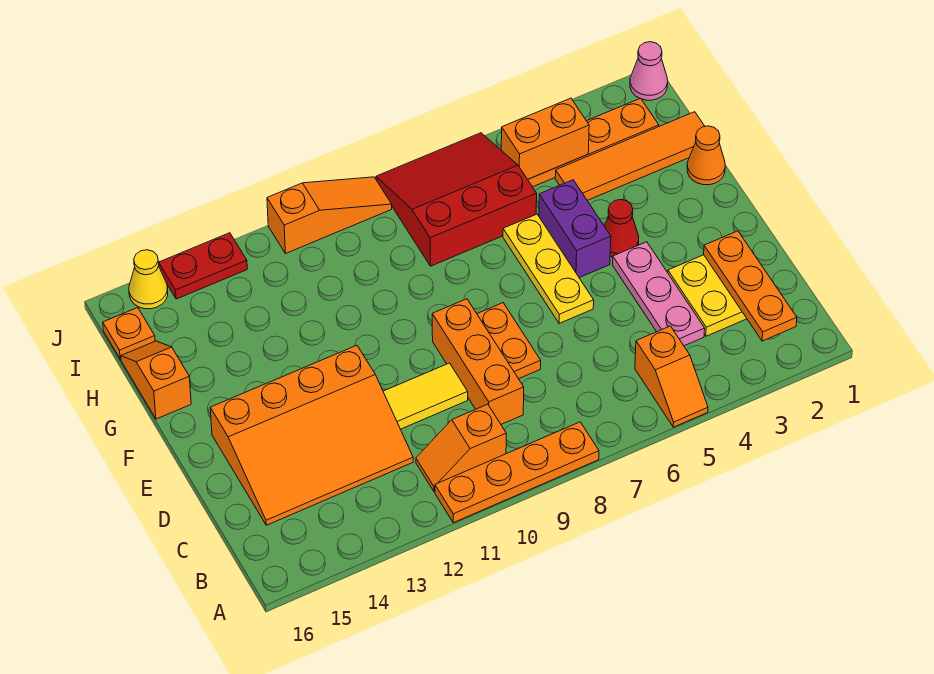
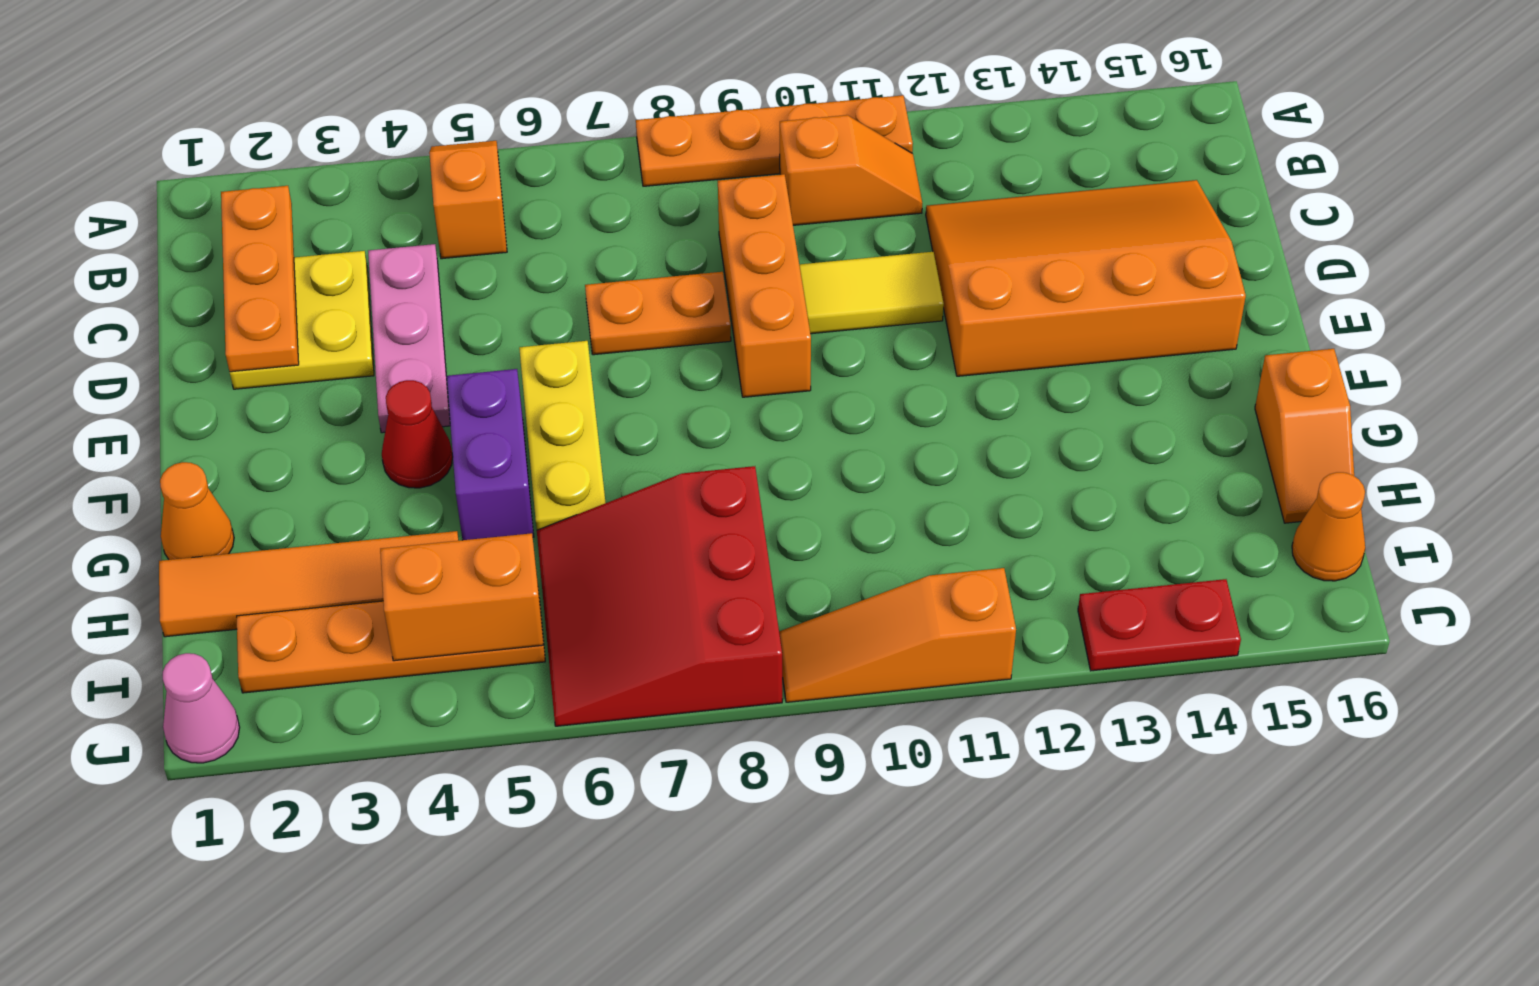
orange plate D8:E8 level 1 -> orange plate D7:D8 level 1
red slope H6:J8 level 1 top H -> red slope H6:J8 level 1 top 8
orange plate I16 level 1 -> orange cone I16 level 1
yellow cone J15 level 1 -> none

